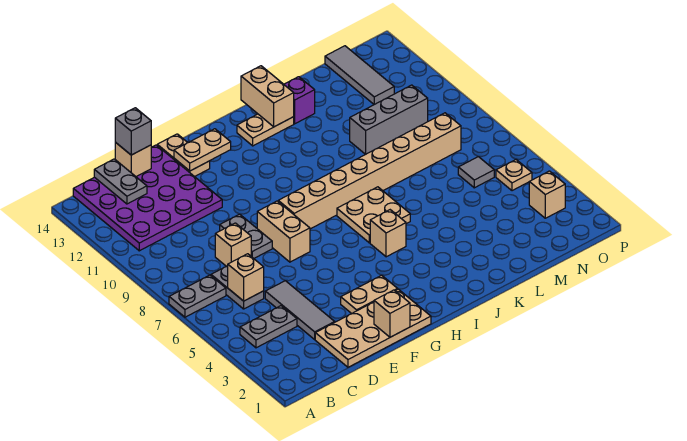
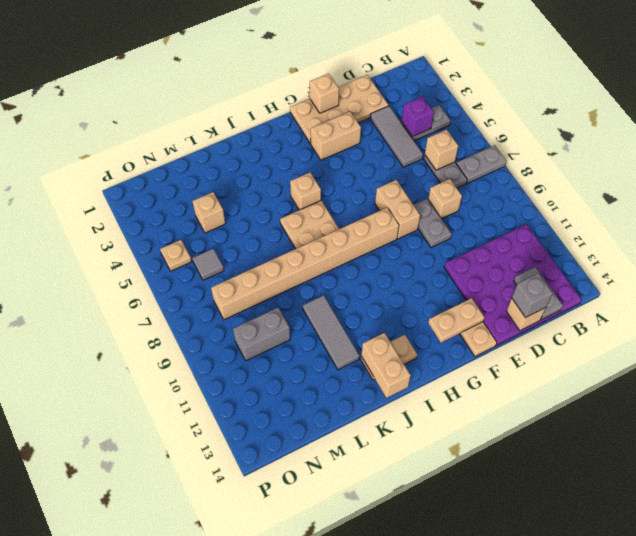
tan plate F3:G3 level 1 -> tan brick F3:G3 level 1
purple brick K13 level 1 -> purple brick C4 level 2
grey brick L10:N10 level 1 -> grey brick M10:N10 level 1
grey tile N12:N14 level 1 -> grey tile K10:K12 level 1
tan brick O3 level 1 -> tan brick M4 level 1

